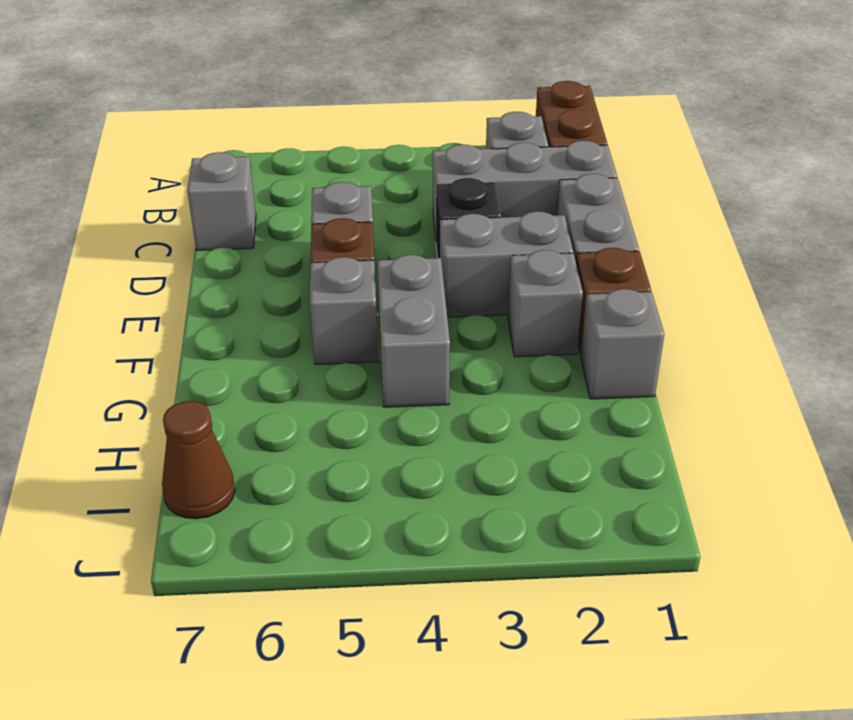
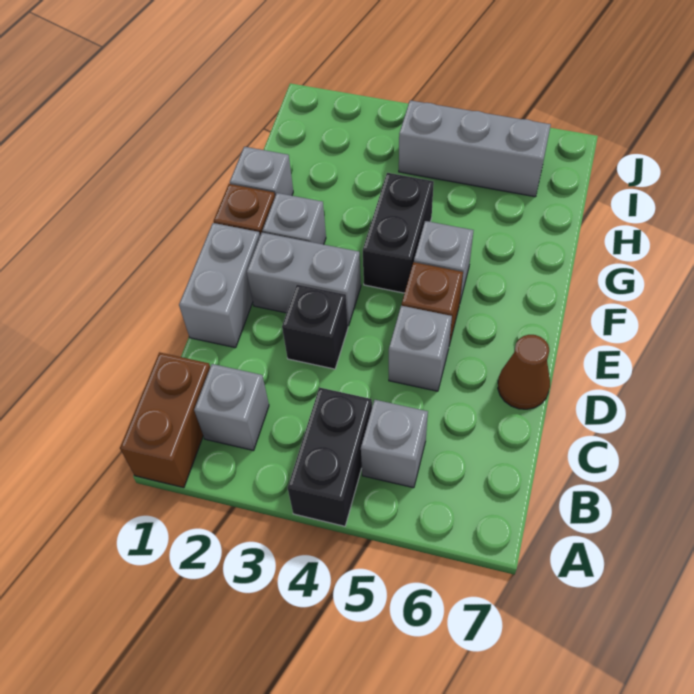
none -> black brick A4:B4 level 1
grey brick C1:C3 level 1 -> grey brick I4:I6 level 1
grey brick C7 level 1 -> grey brick B5 level 1
grey brick F4:G4 level 1 -> black brick F4:G4 level 1
brown cone I7 level 1 -> brown cone D7 level 1

